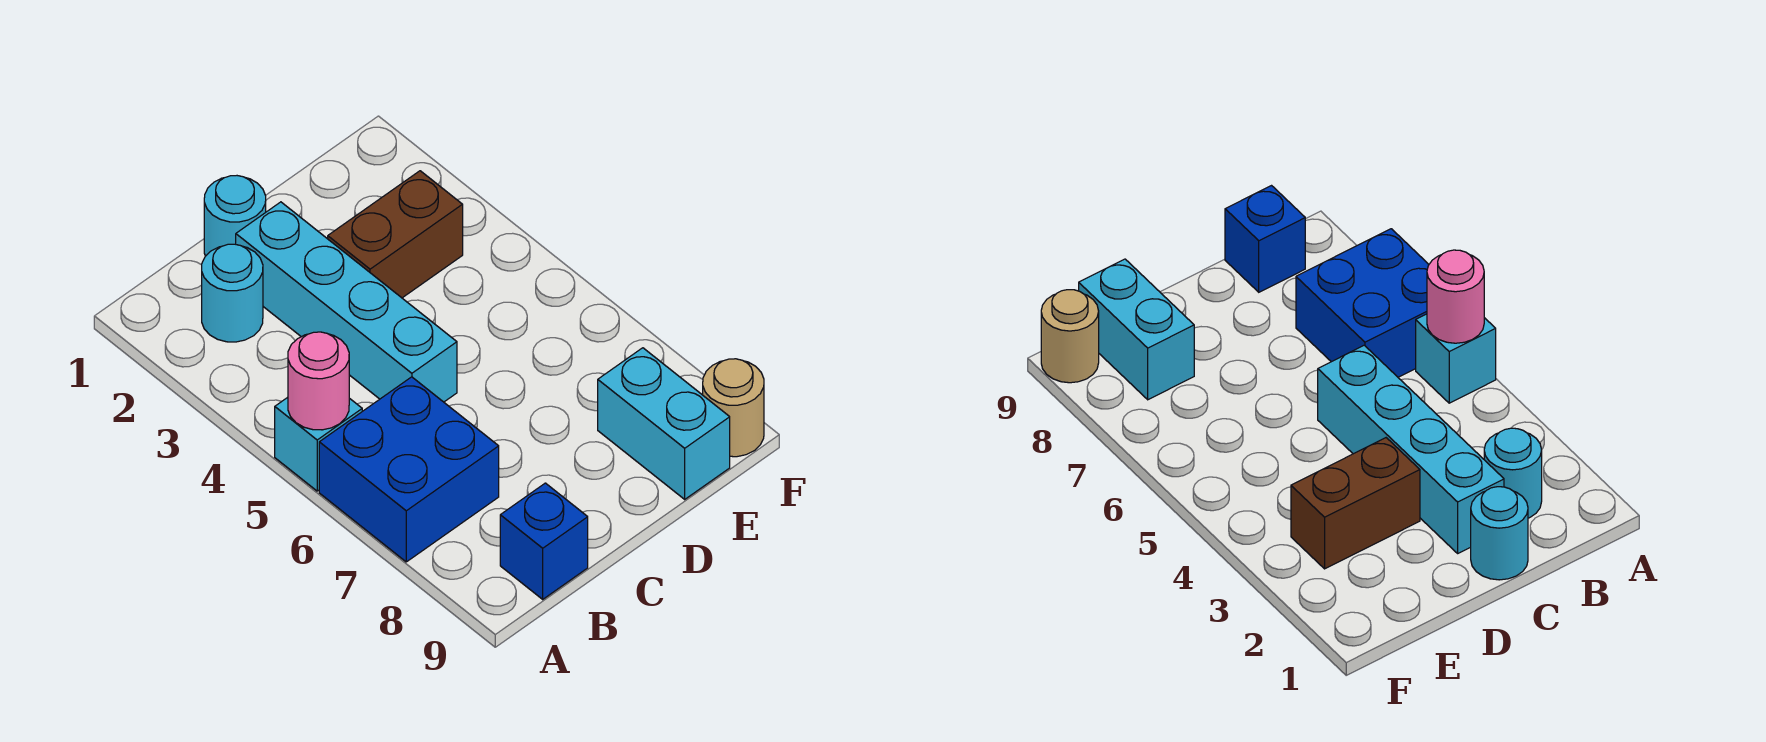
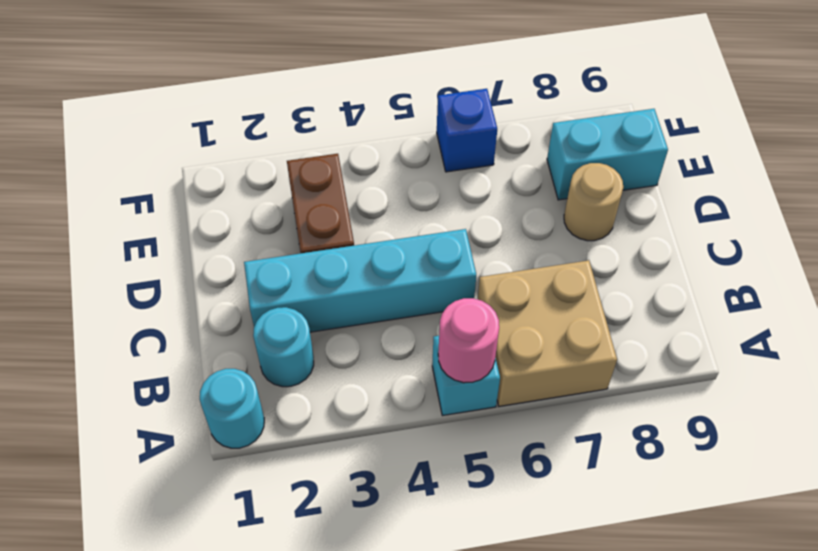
blue brick A6:B7 level 1 -> tan brick A6:B7 level 1
blue brick B9 level 1 -> blue brick F6 level 1
cyan round brick C1 level 1 -> cyan round brick A1 level 1
tan round brick F9 level 1 -> tan round brick D8 level 1

